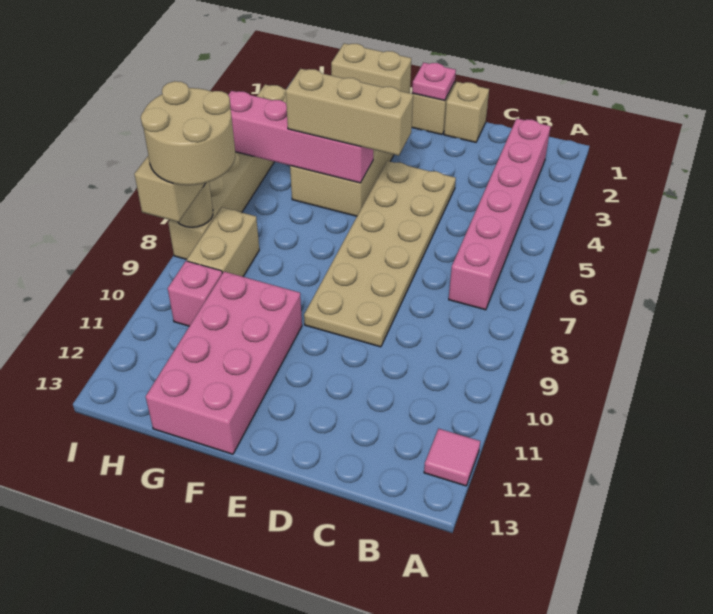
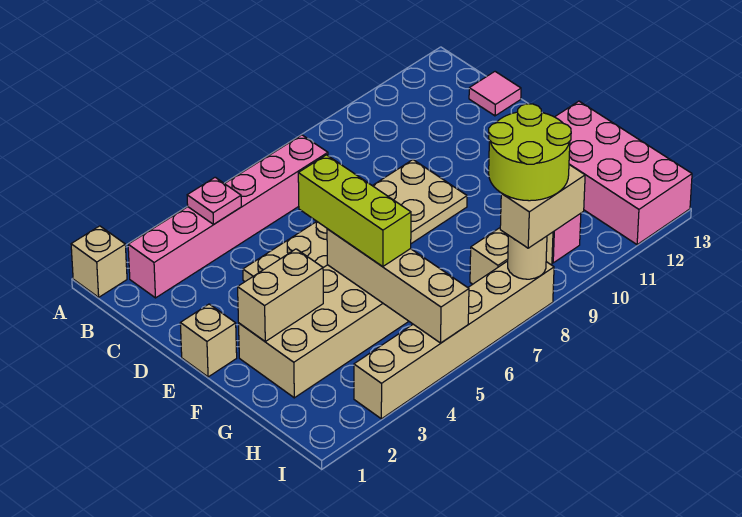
pink tile A12 level 1 -> pink tile C13 level 1
tan brick D1 level 1 -> tan brick A1 level 1
pink plate E1 level 2 -> pink plate B4 level 2
tan brick E5:G5 level 3 -> lime brick E5:G5 level 3
tan brick F2:G2 level 2 -> tan brick F2:F3 level 2
pink brick F5:I5 level 2 -> tan brick F5:I5 level 2
pink brick F10:G13 level 1 -> pink brick F12:I13 level 1
tan round brick H8:I9 level 4 -> lime round brick H8:I9 level 4

